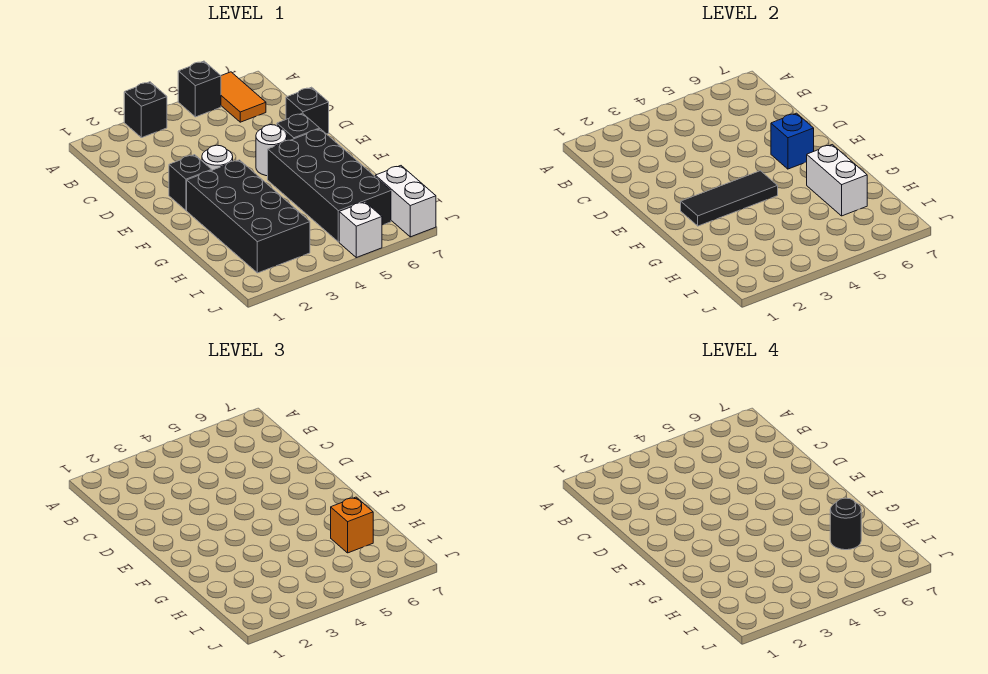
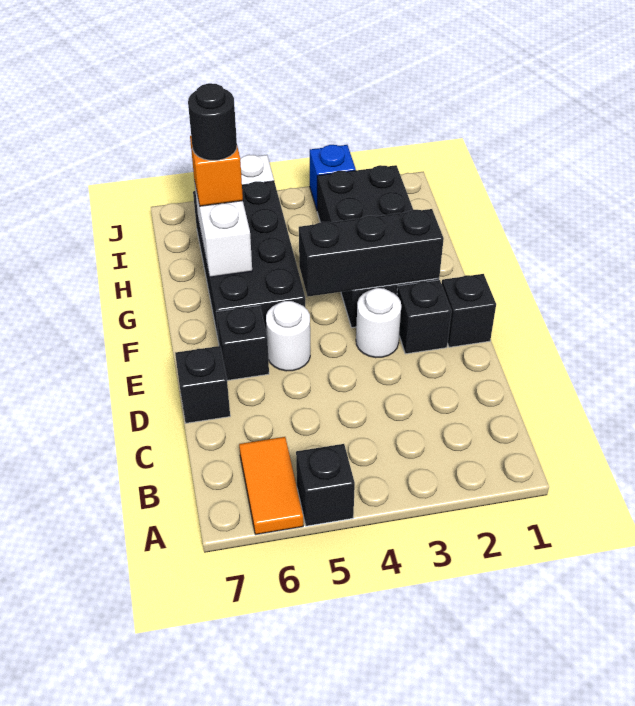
black brick A3 level 1 -> black brick E1 level 1
blue brick E6 level 2 -> blue brick J3 level 1
black tile F2:F4 level 2 -> black brick F2:F4 level 2
white brick I7:J7 level 1 -> none

